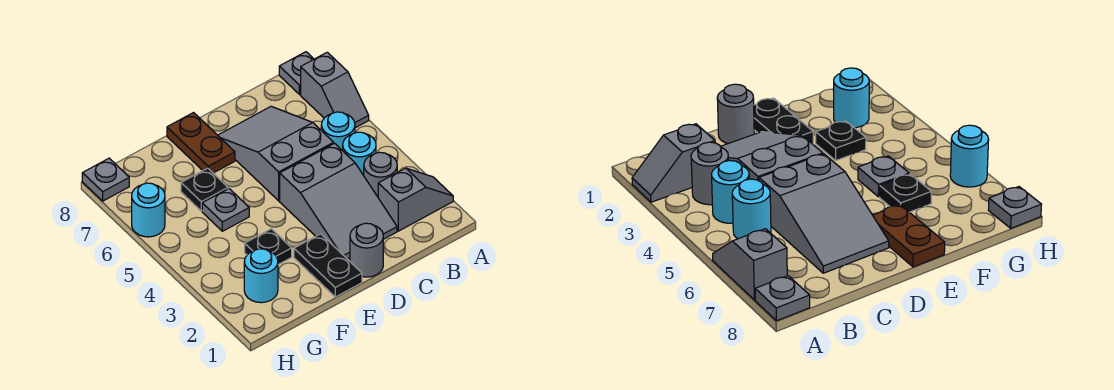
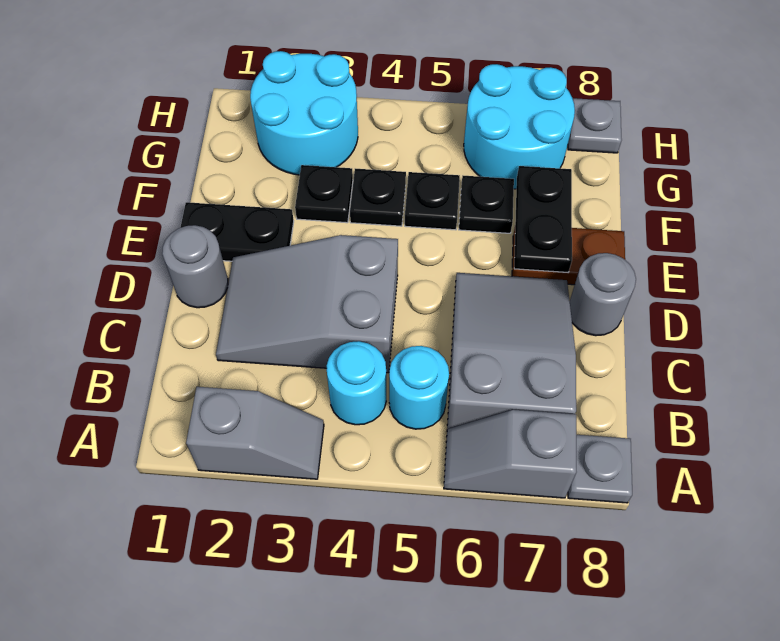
grey slope A2:B2 level 1 top B -> grey slope A2:A3 level 1 top 2
grey round brick B3 level 1 -> grey round brick D8 level 1
grey slope C5:D7 level 1 top 5 -> grey slope B6:D7 level 1 top B
none -> black plate E7:F7 level 2
none -> black plate F4 level 1
grey plate F5 level 1 -> black plate F5 level 1
cyan round brick G2 level 1 -> cyan round brick G2:H3 level 1
cyan round brick H6 level 1 -> cyan round brick G6:H7 level 1

